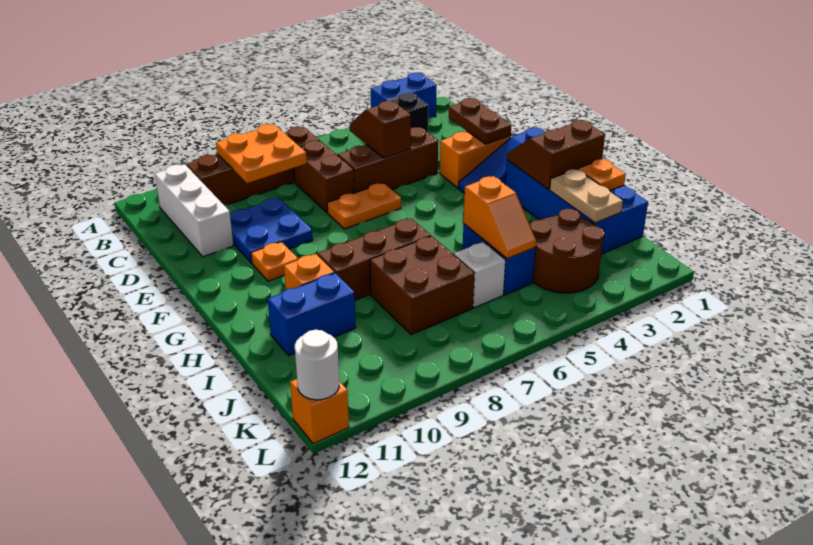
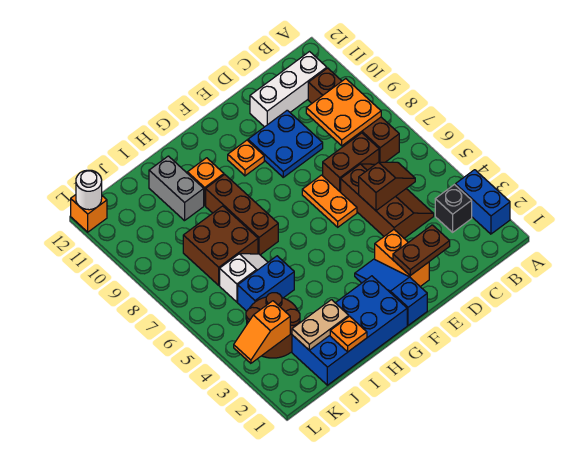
brown slope G1:H2 level 2 top H -> none
orange slope I5:J5 level 2 top I -> orange slope K3:L3 level 2 top K
blue brick I10:I11 level 1 -> grey brick I10:I11 level 1

